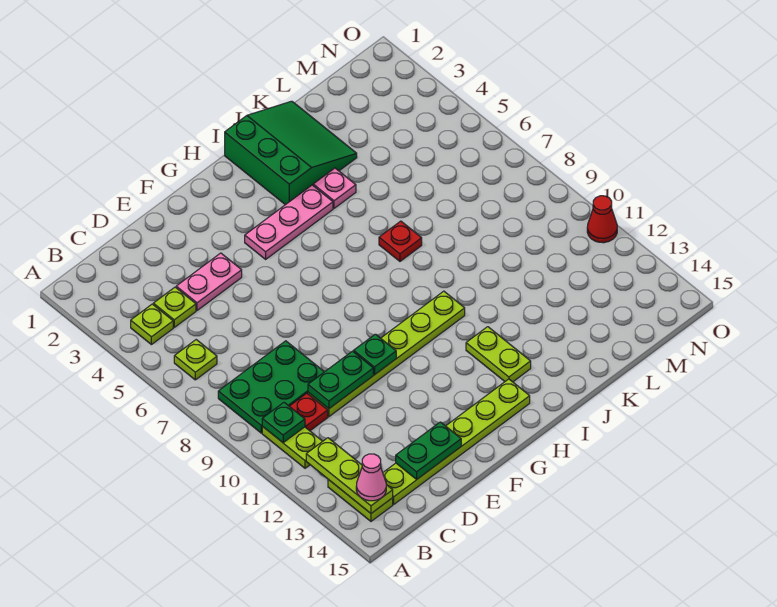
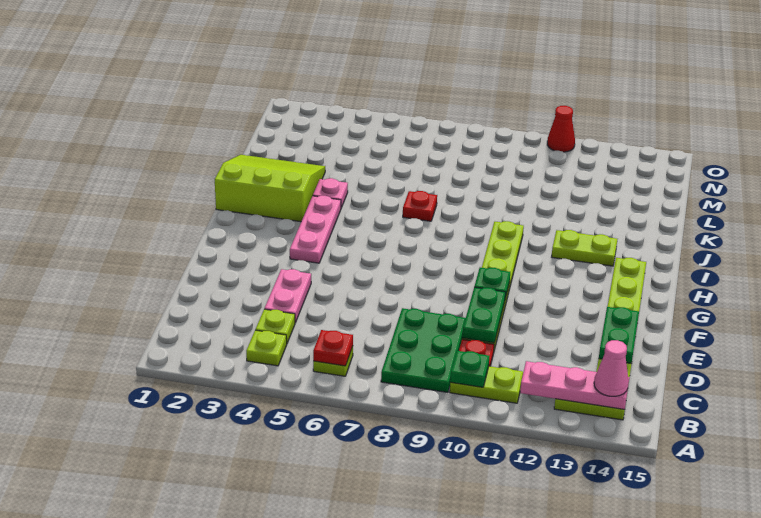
none -> red plate B6 level 2
lime plate B12:B14 level 2 -> pink plate B12:B14 level 2
green slope I1:K3 level 1 top I -> lime slope I1:K3 level 1 top I

